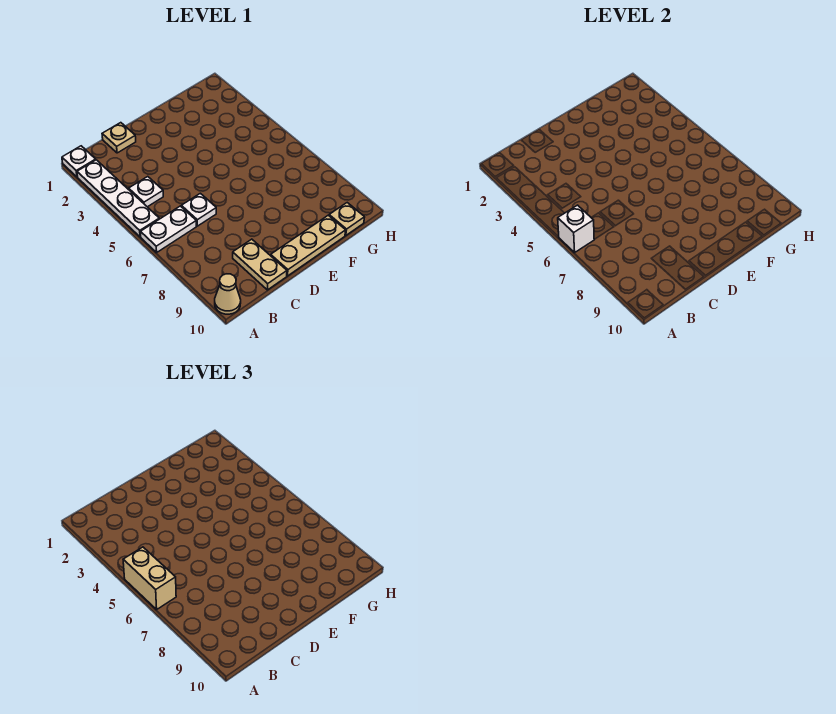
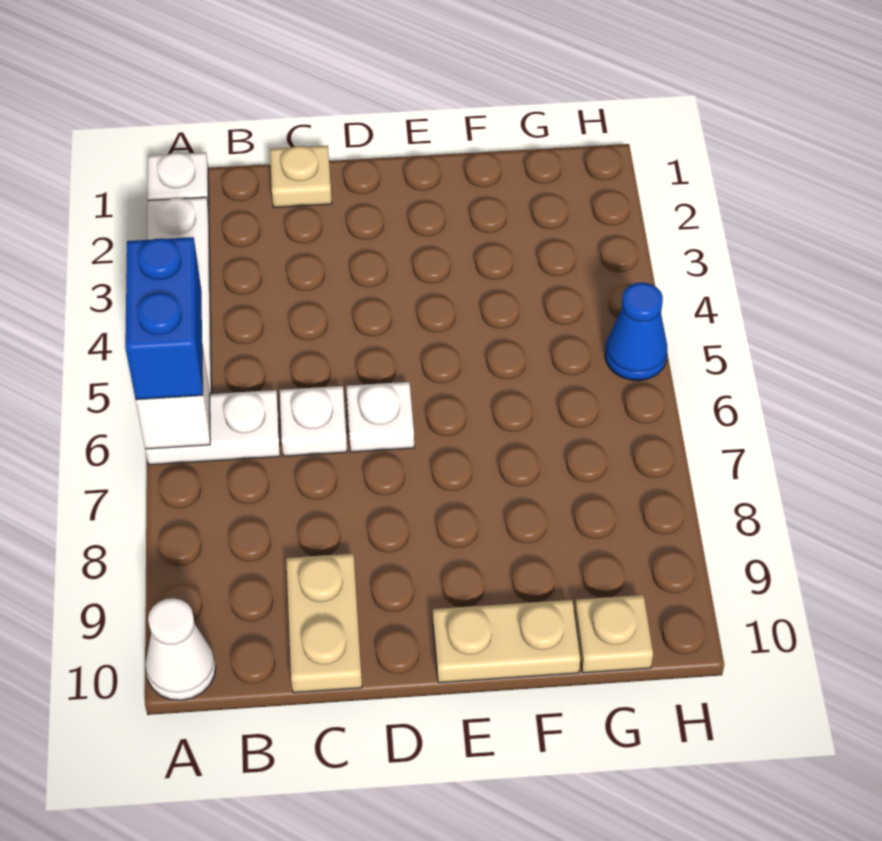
tan brick A5:A6 level 3 -> blue brick A5:A6 level 3
tan cone A10 level 1 -> white cone A10 level 1
white plate B4 level 1 -> white plate D6 level 1
tan plate D10:F10 level 1 -> tan plate E10:F10 level 1
none -> blue cone H5 level 1

